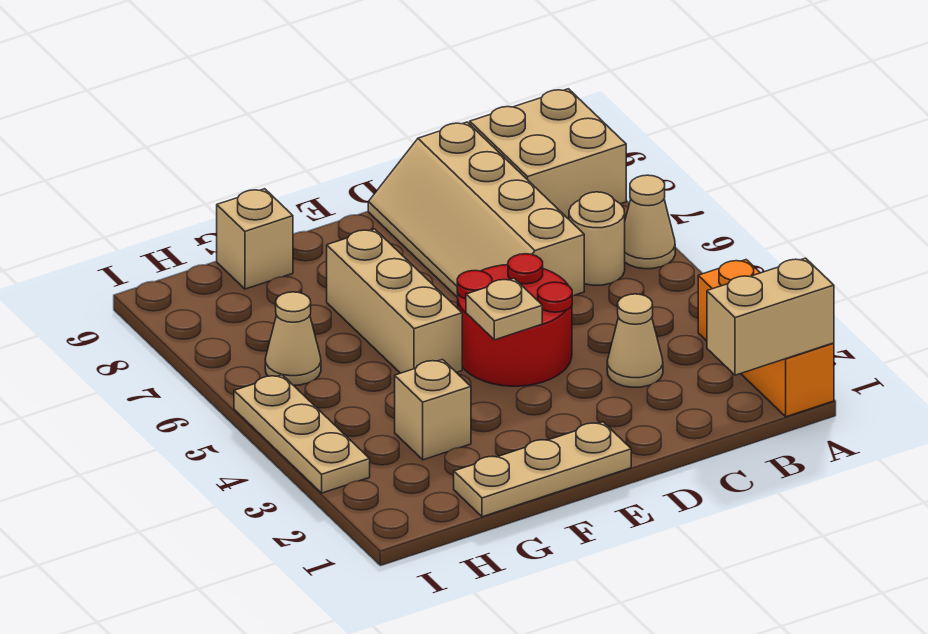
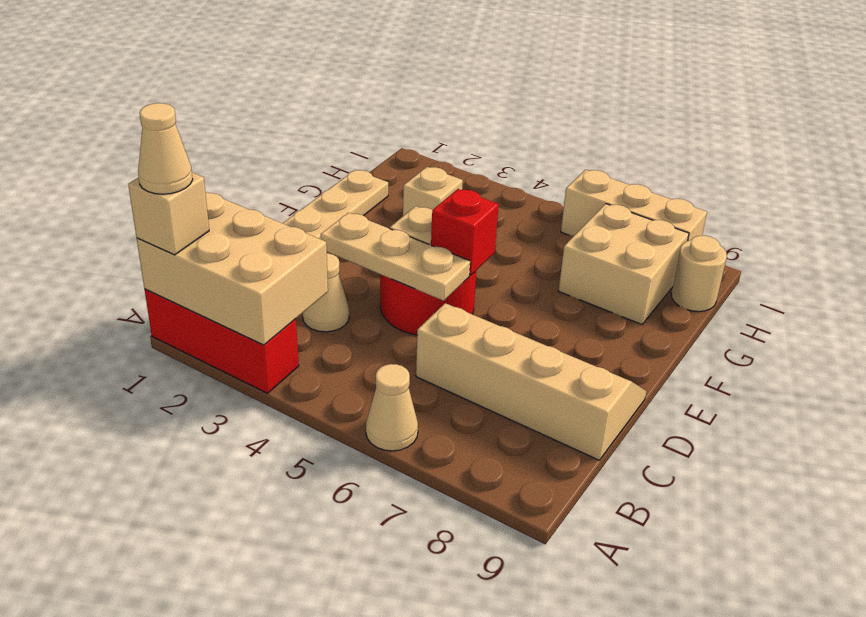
orange brick A1:A3 level 1 -> red brick A1:A3 level 1
tan brick A1:B1 level 2 -> tan brick A1:B3 level 2
tan brick A8:B9 level 1 -> tan brick G7:H8 level 1
tan round brick B6 level 1 -> tan round brick H9 level 1
none -> red brick E5 level 2
tan brick F5:F7 level 1 -> tan brick I6:I8 level 1
tan brick G9 level 1 -> tan brick A1 level 3
tan cone H6 level 1 -> tan cone A1 level 4
tan plate I3:I5 level 1 -> tan plate D3:D5 level 2

